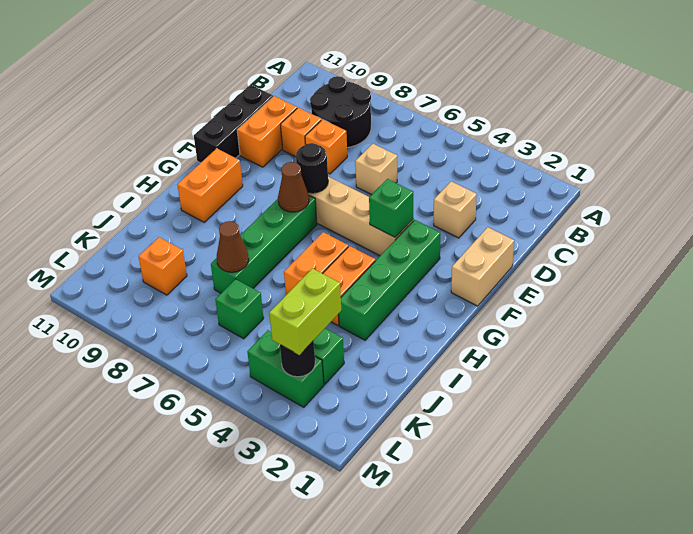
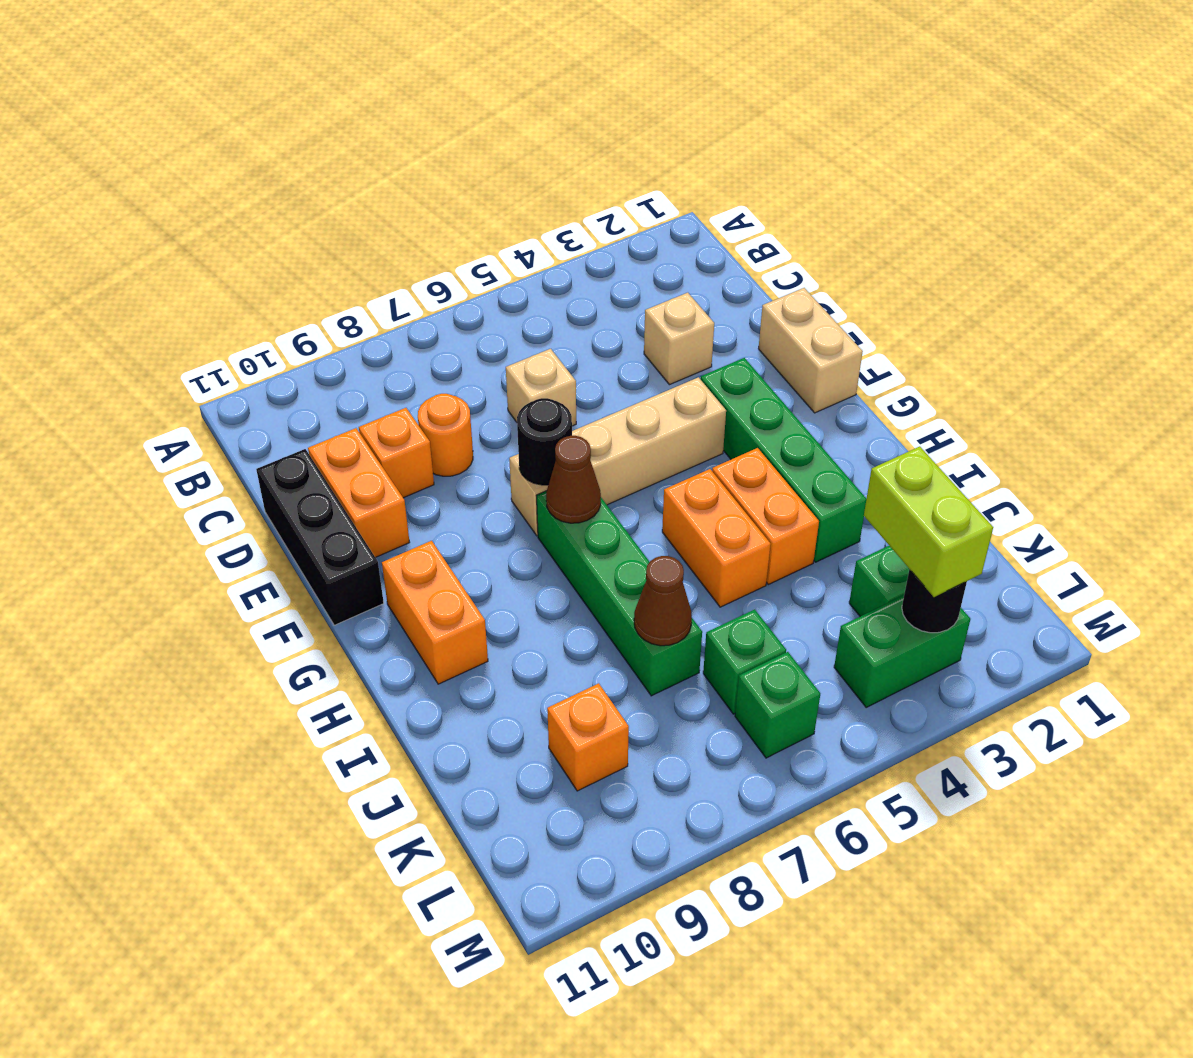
black round brick B8:C9 level 1 -> none
orange brick D8 level 1 -> orange round brick D8 level 1
green brick F4 level 2 -> green brick L6 level 1

